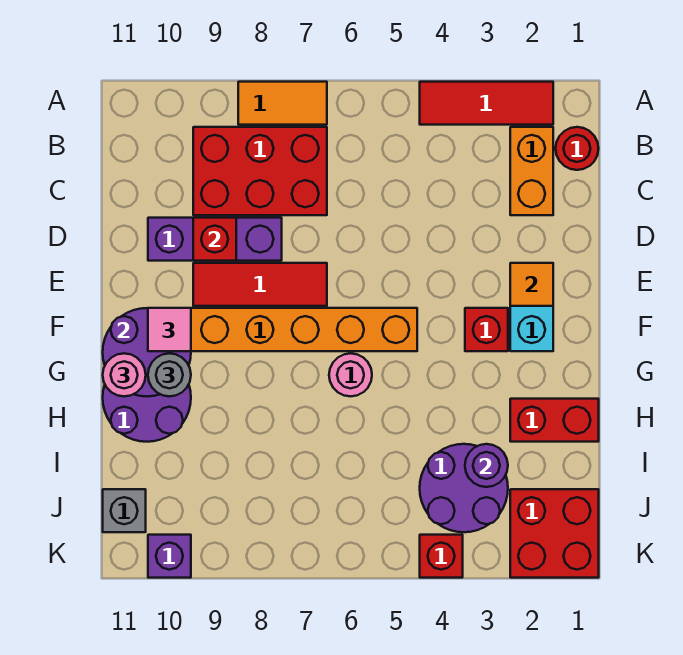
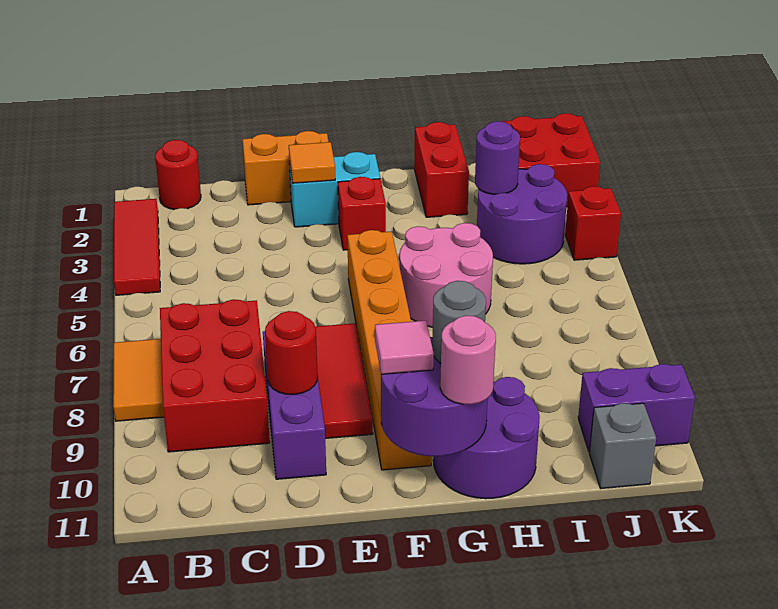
orange brick B2:C2 level 1 -> orange brick D1:E1 level 1
red brick D9 level 2 -> red round brick D9 level 2
pink round brick G6 level 1 -> pink round brick G5:H6 level 1
purple brick K10 level 1 -> purple brick J10:K10 level 1

